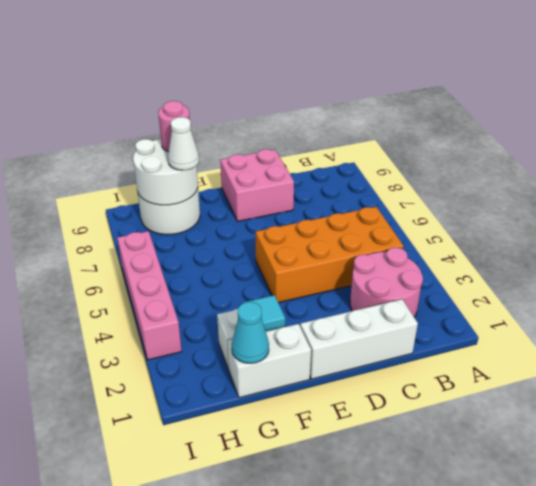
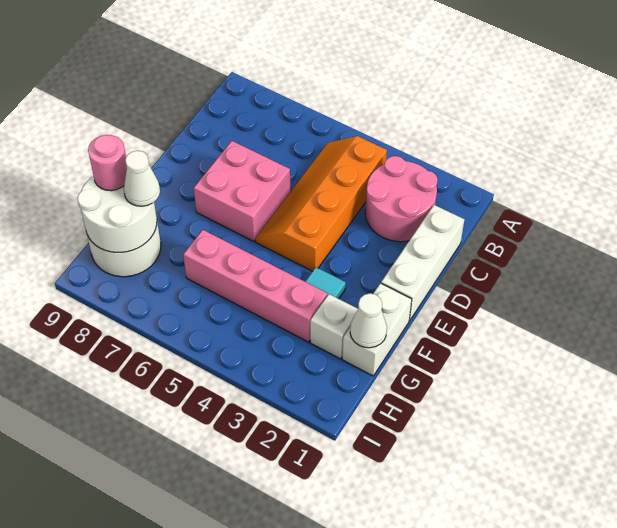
orange brick B4:E5 level 1 -> orange slope B4:E5 level 1 top 4
pink brick D8:E9 level 1 -> pink brick D6:E7 level 1
cyan cone G1 level 2 -> white cone G1 level 2
pink brick I3:I6 level 1 -> pink brick G3:G6 level 1

